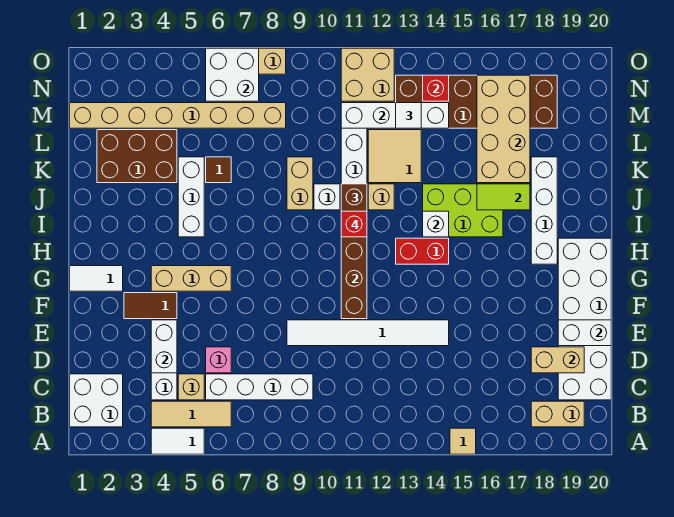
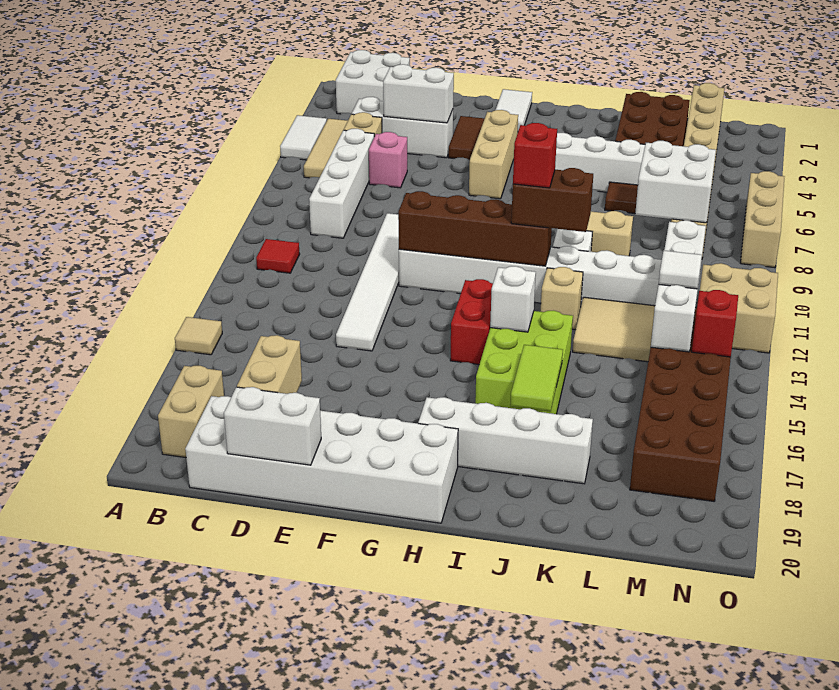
none -> red tile B11 level 1
white brick E19:E20 level 2 -> white brick D20:E20 level 2
tan brick K16:N17 level 2 -> none
white brick N6:O7 level 2 -> white brick L7:M8 level 2

